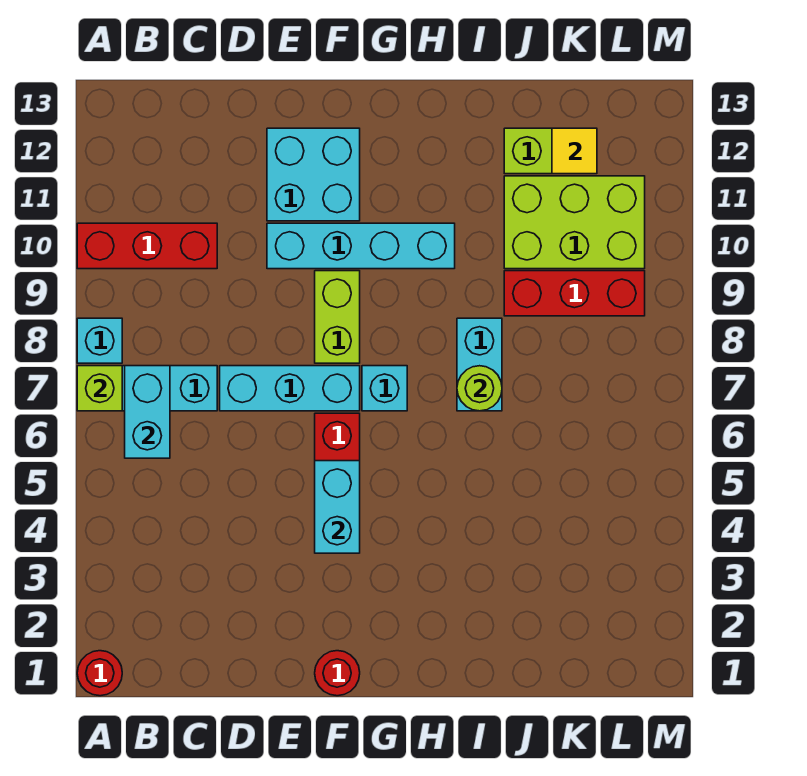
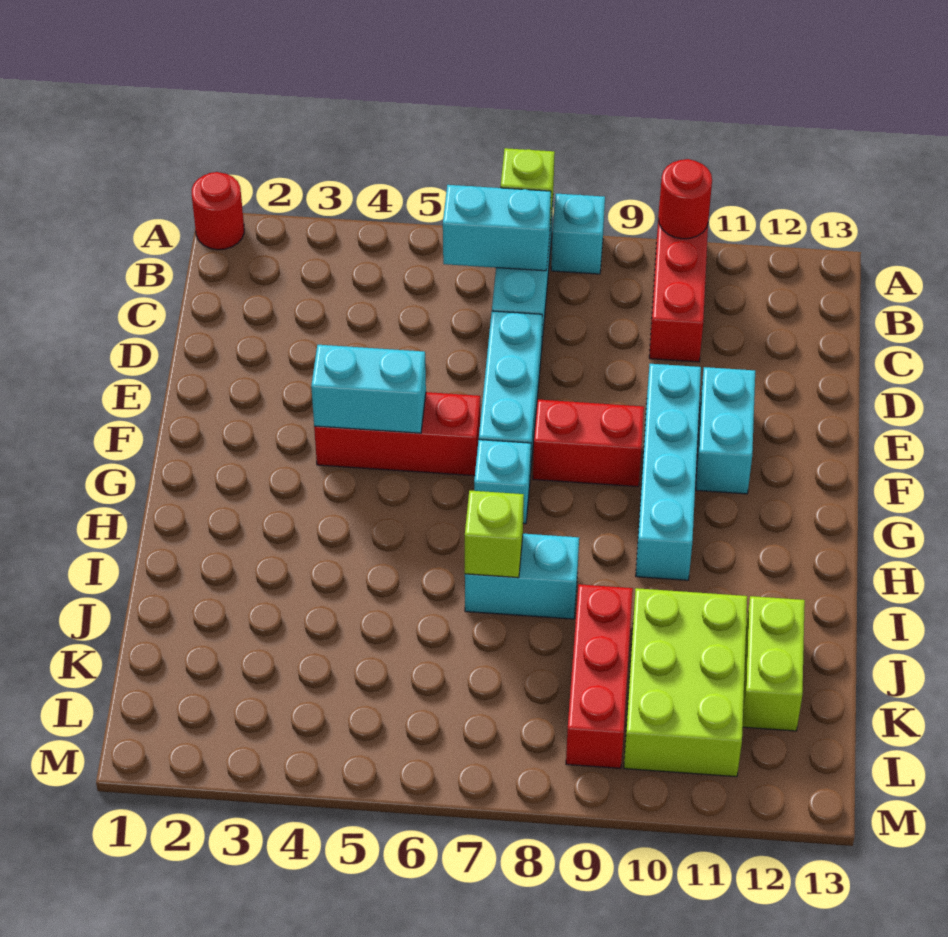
cyan brick E11:F12 level 1 -> cyan brick E11:F11 level 1
red round brick F1 level 1 -> red round brick A10 level 2
lime brick F8:F9 level 1 -> red brick F8:F9 level 1
lime round brick I7 level 2 -> lime brick I7 level 2
yellow tile K12 level 2 -> none

